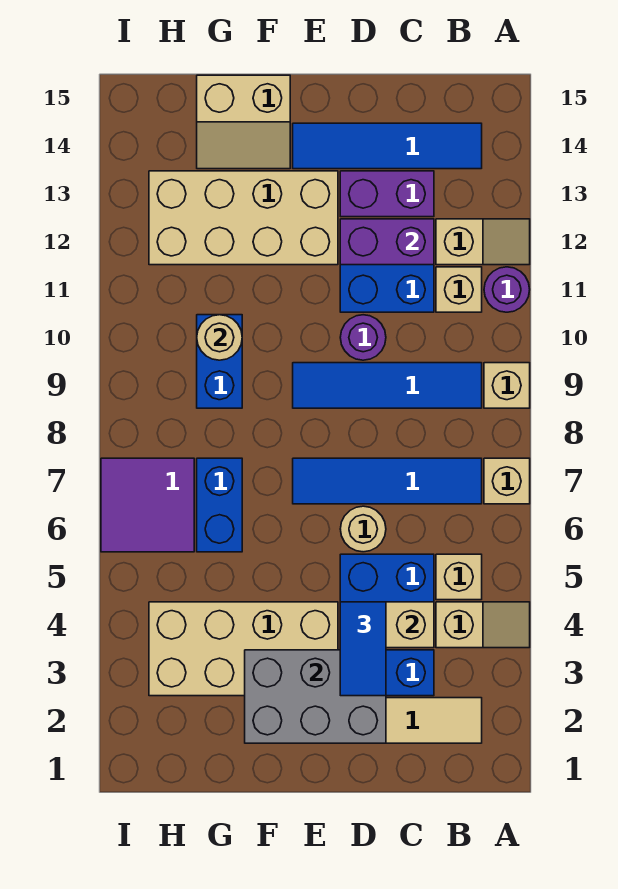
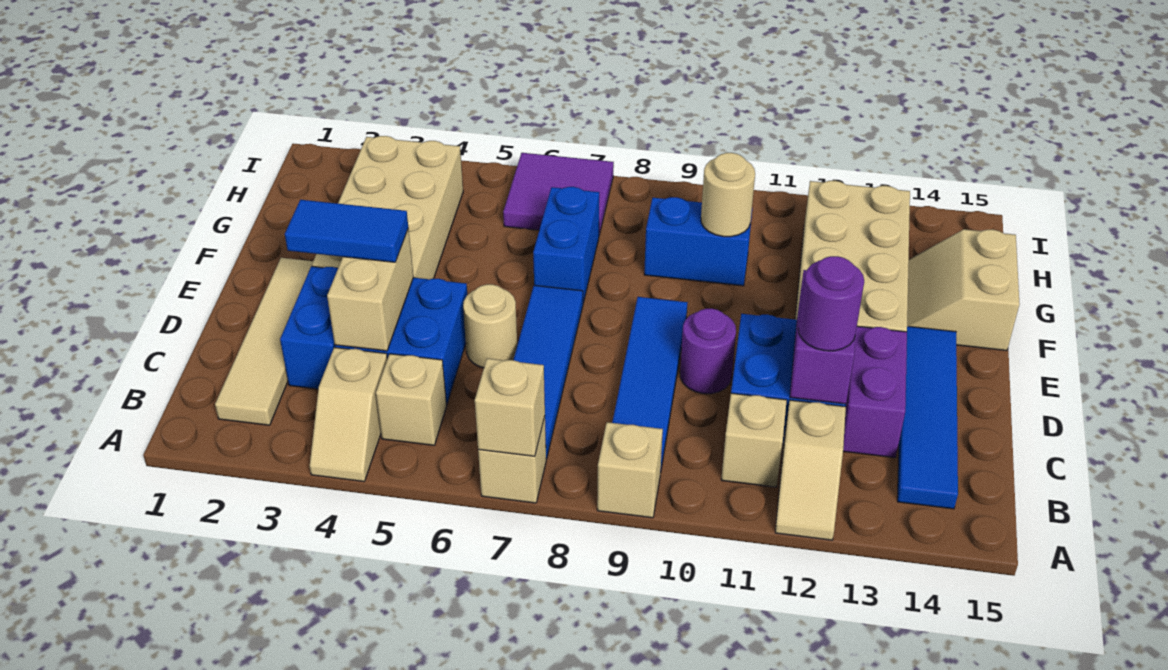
none -> tan brick A7 level 2
purple round brick A11 level 1 -> purple round brick C12 level 3
grey brick D2:F3 level 2 -> none
blue brick G6:G7 level 1 -> blue brick F7:G7 level 1

